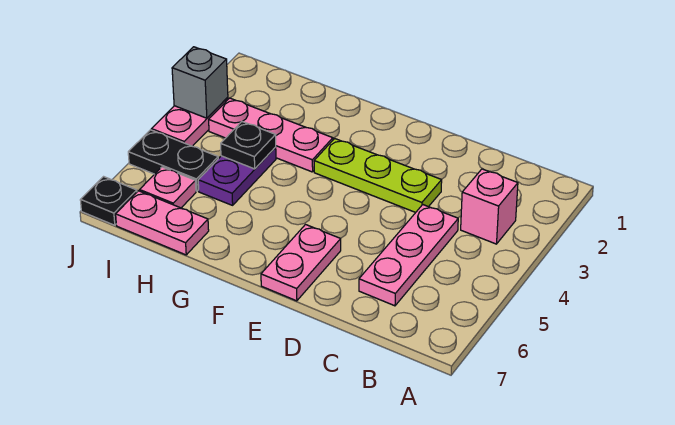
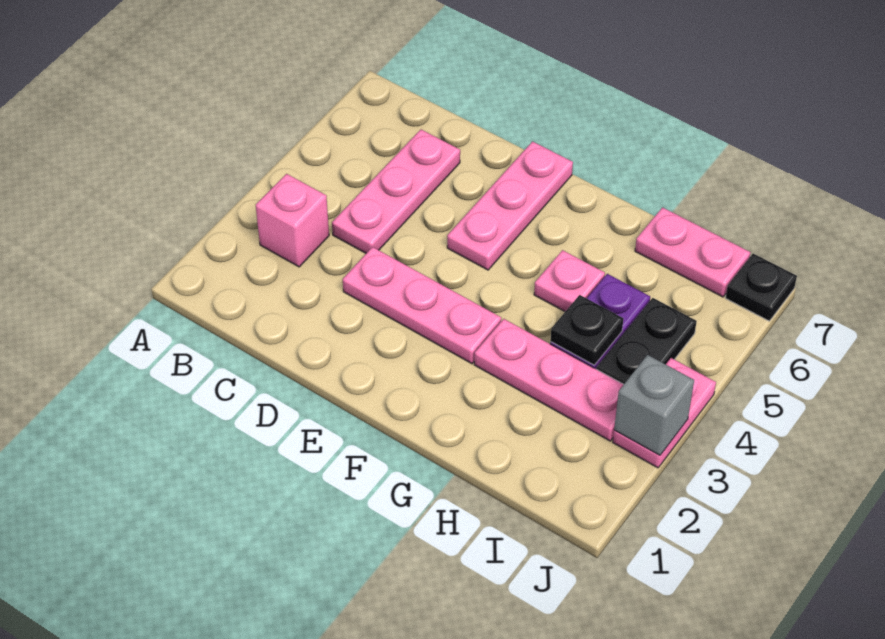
lime plate D3:F3 level 1 -> pink plate D3:F3 level 1
pink plate E6:E7 level 1 -> pink plate E5:E7 level 1
black plate I5:J5 level 1 -> black plate I4:I5 level 1
pink plate I6 level 1 -> pink plate G5 level 1

